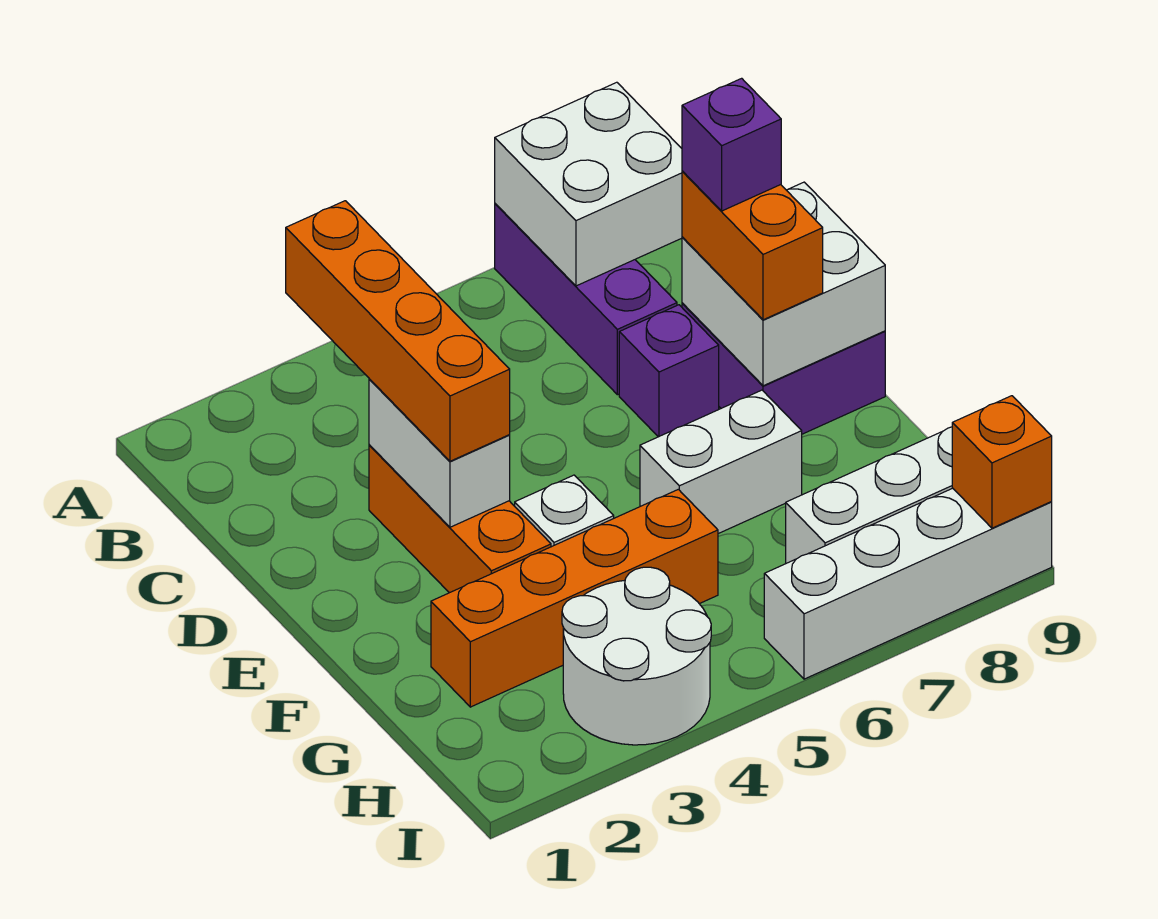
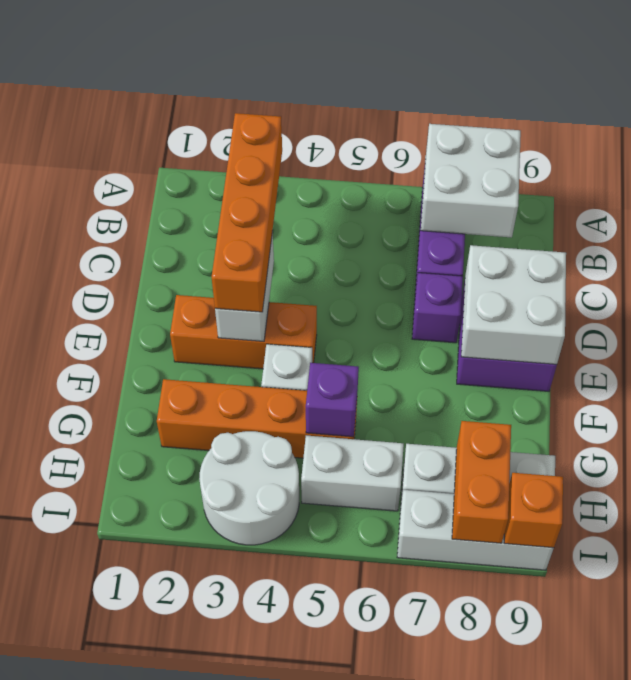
orange brick D3:F3 level 1 -> orange brick E2:E4 level 1
orange brick D8:E8 level 3 -> orange brick H8:I8 level 2
purple brick D8 level 4 -> purple brick G5 level 2
white brick F6:F7 level 1 -> white brick H5:H6 level 1
white brick I6:I9 level 1 -> white brick I7:I9 level 1

